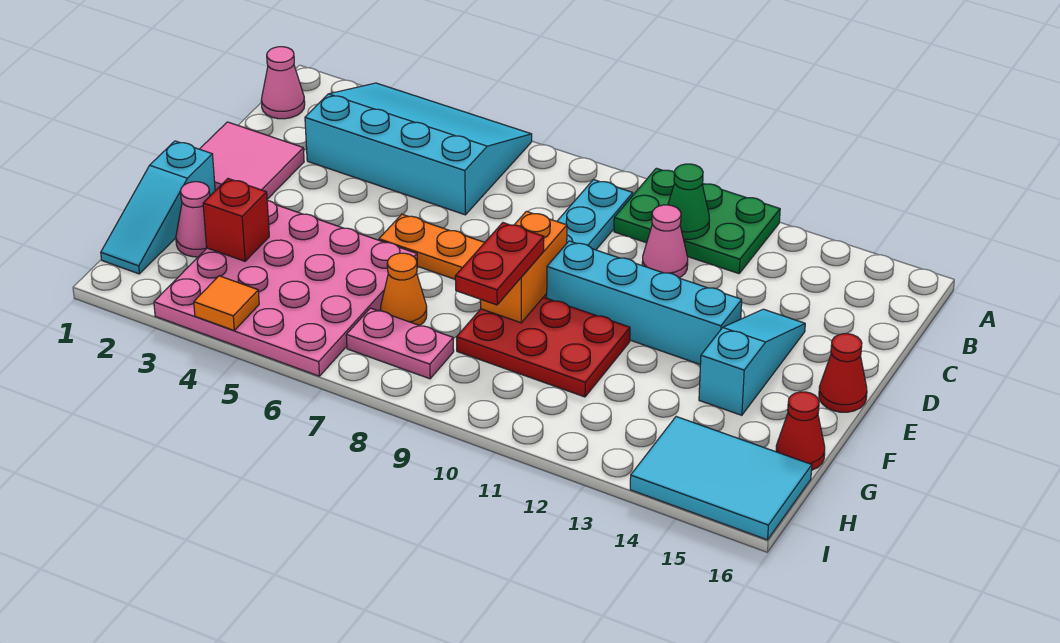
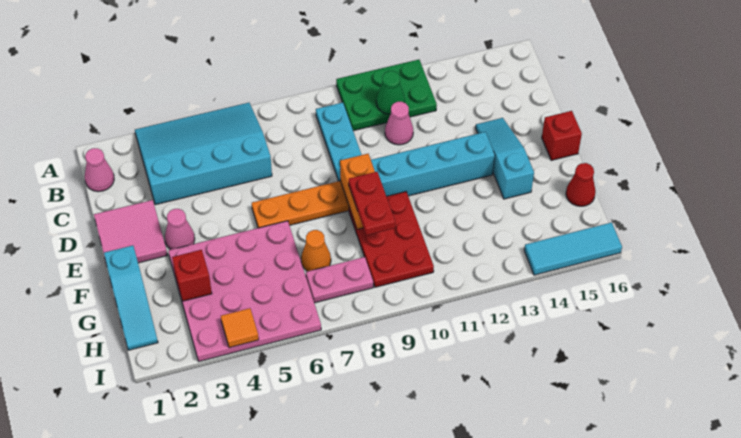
red cone E16 level 1 -> red brick E16 level 1
red plate F9:G11 level 1 -> red plate F9:H10 level 1
pink cone G2 level 1 -> pink cone E3 level 1
cyan tile H14:I16 level 1 -> cyan tile I14:I16 level 1

